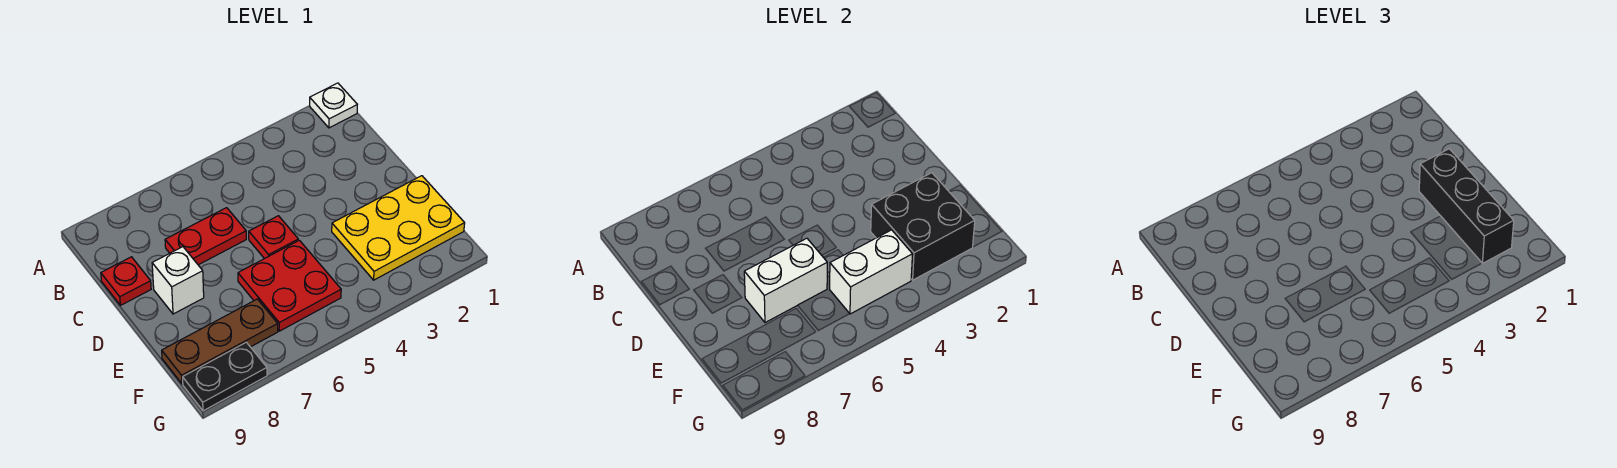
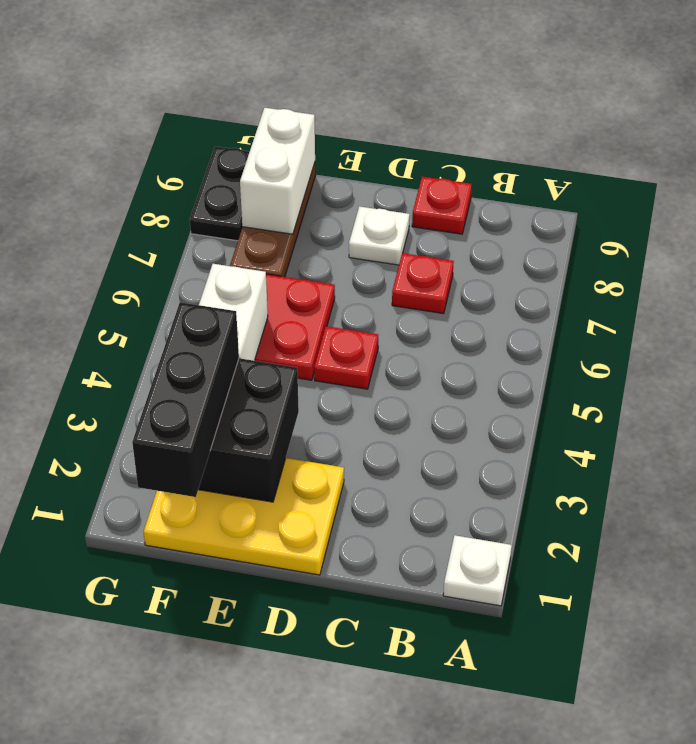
red plate C6:C7 level 1 -> red plate C7 level 1
black brick D2:F2 level 3 -> black brick F1:F3 level 3
white brick D8 level 1 -> white plate D8 level 1
yellow plate E1:F3 level 1 -> yellow plate D1:F2 level 1
white brick E6:E7 level 2 -> white brick F8:F9 level 2

